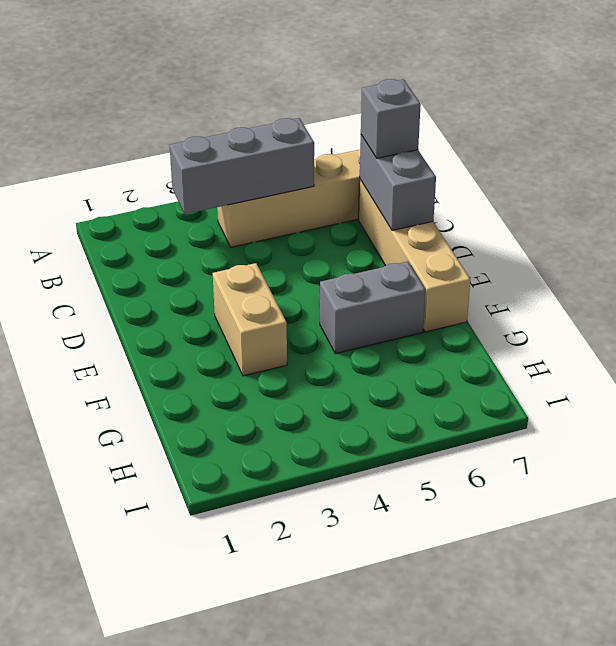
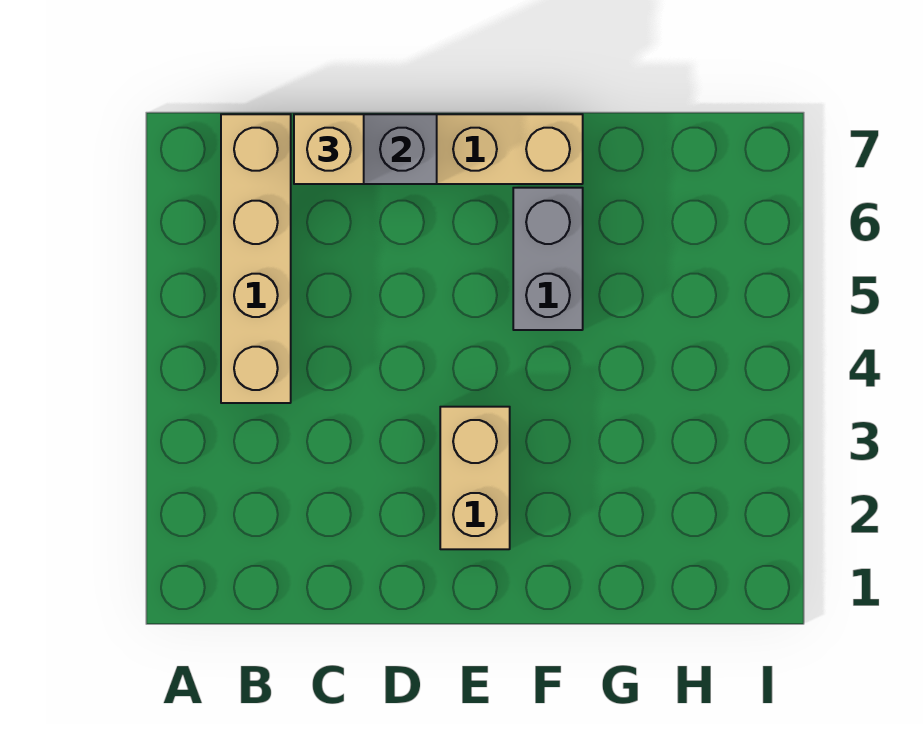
grey brick B3:B5 level 2 -> none
grey brick C7 level 3 -> tan brick C7 level 3
tan brick E3:F3 level 1 -> tan brick E2:E3 level 1

